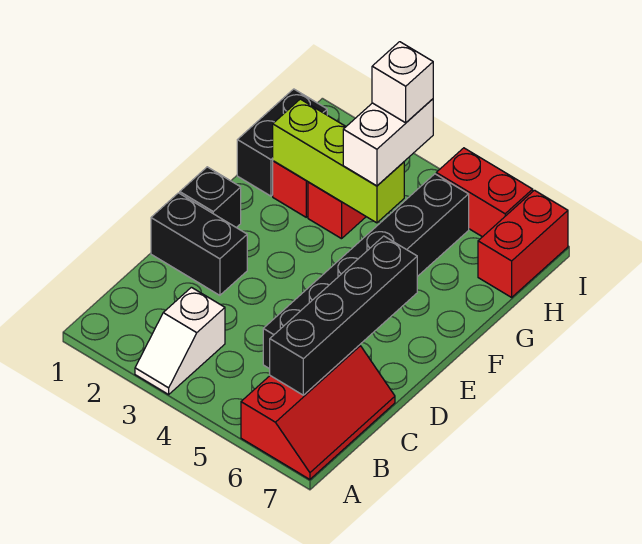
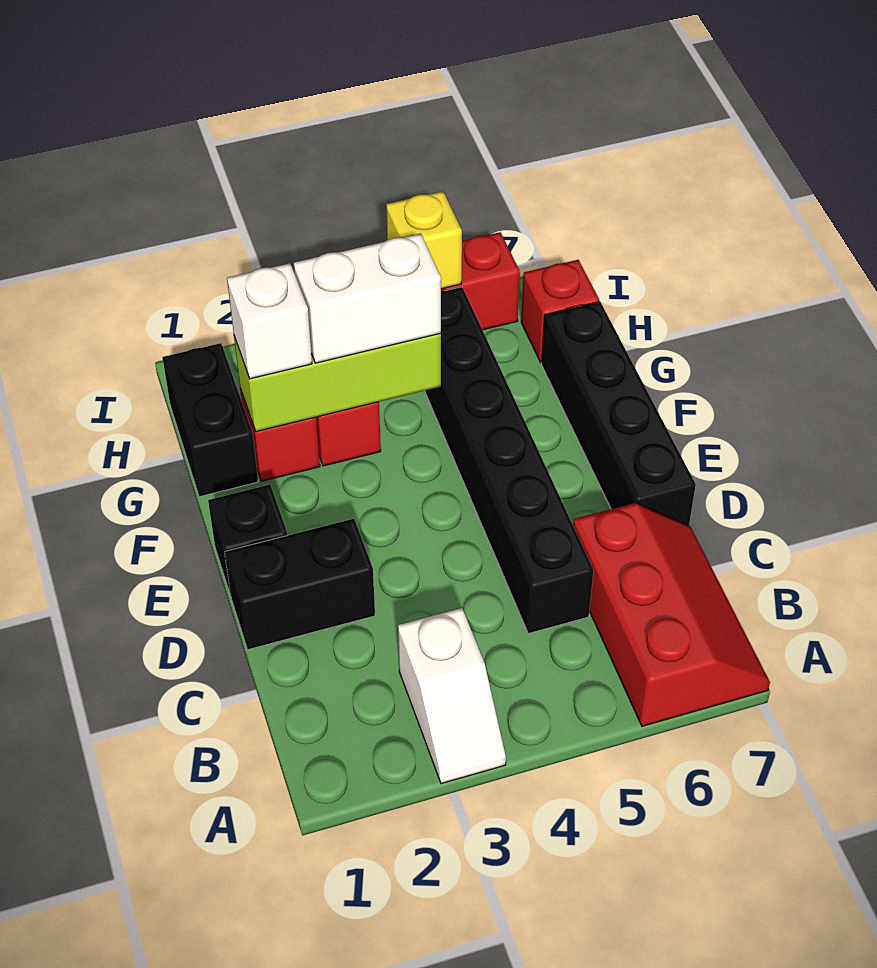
black brick B6:E6 level 2 -> black brick D7:G7 level 1
white brick G4:H4 level 3 -> white brick G3:G4 level 3
white brick H4 level 4 -> white brick G2 level 3
red brick H7:I7 level 1 -> red brick H7 level 1
none -> yellow brick I5 level 2

